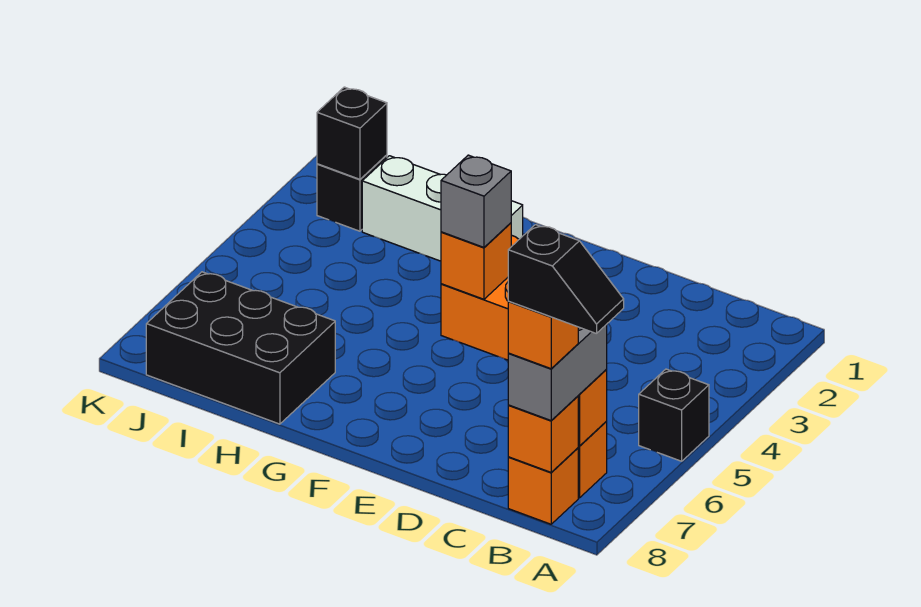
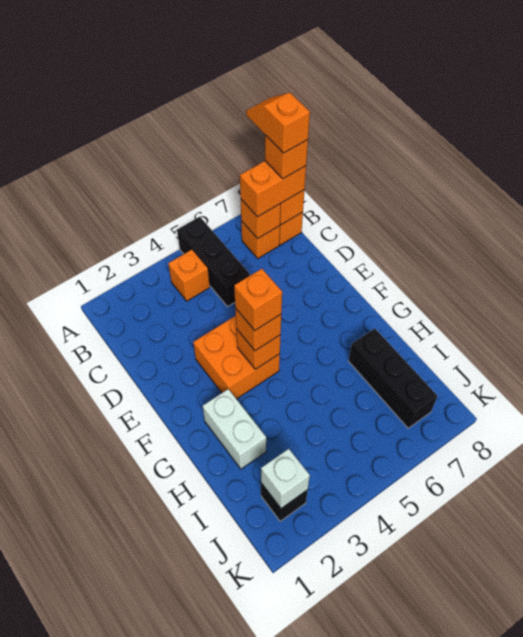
black brick A5 level 1 -> black brick A5:C5 level 1
black slope A8:B8 level 5 top B -> orange slope A8:B8 level 5 top B
none -> orange brick B4 level 1
grey brick B7:B8 level 3 -> orange brick B7:B8 level 3
grey brick F4 level 3 -> orange brick F4 level 3
none -> orange brick F4 level 4
white brick G2:I2 level 1 -> white brick G2:H2 level 1
black brick H7:J8 level 1 -> black brick H7:J7 level 1
black brick J2 level 2 -> white brick J2 level 2

